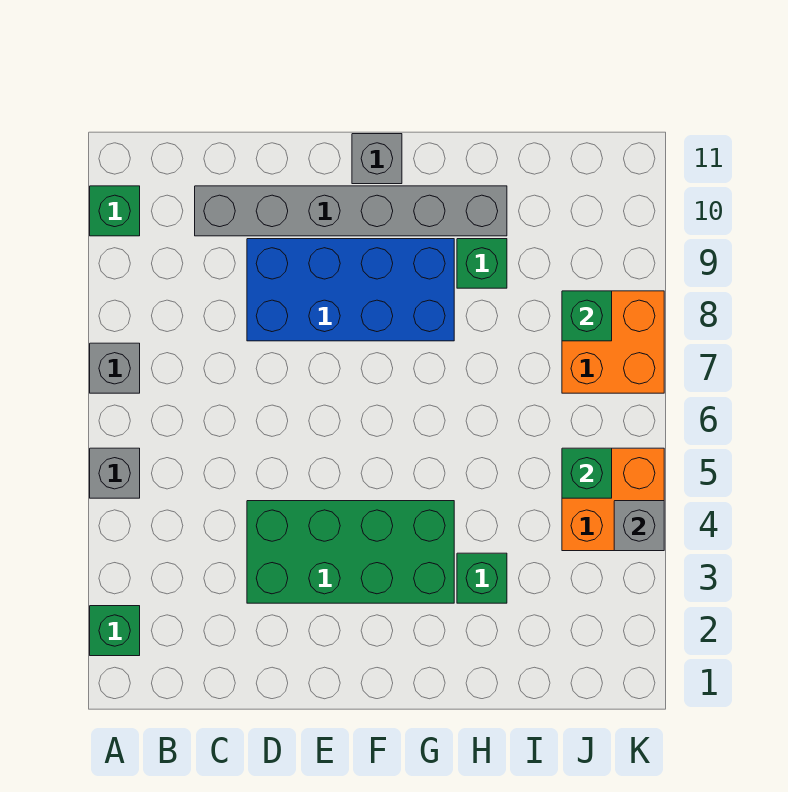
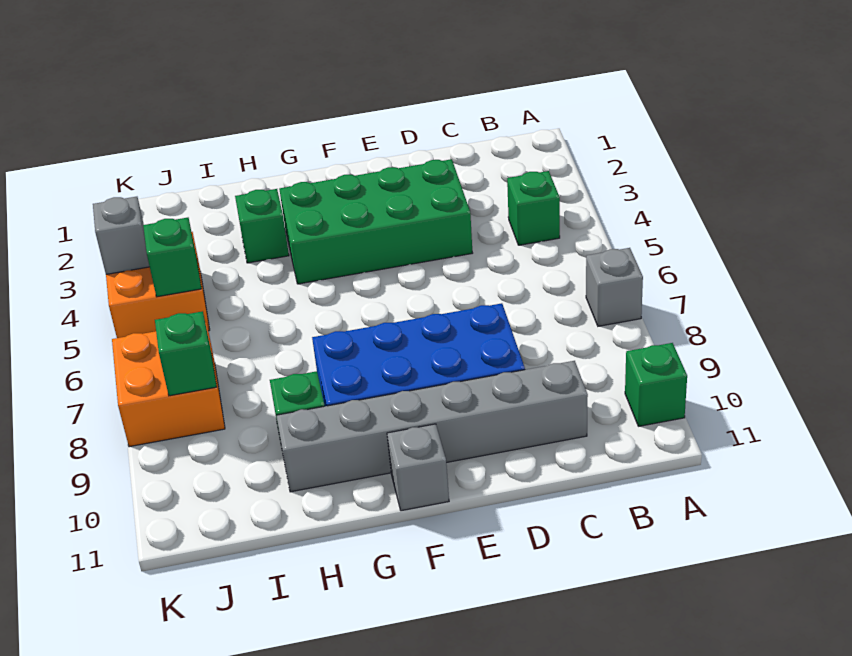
green brick A2 level 1 -> green brick B4 level 1
grey brick A5 level 1 -> none

